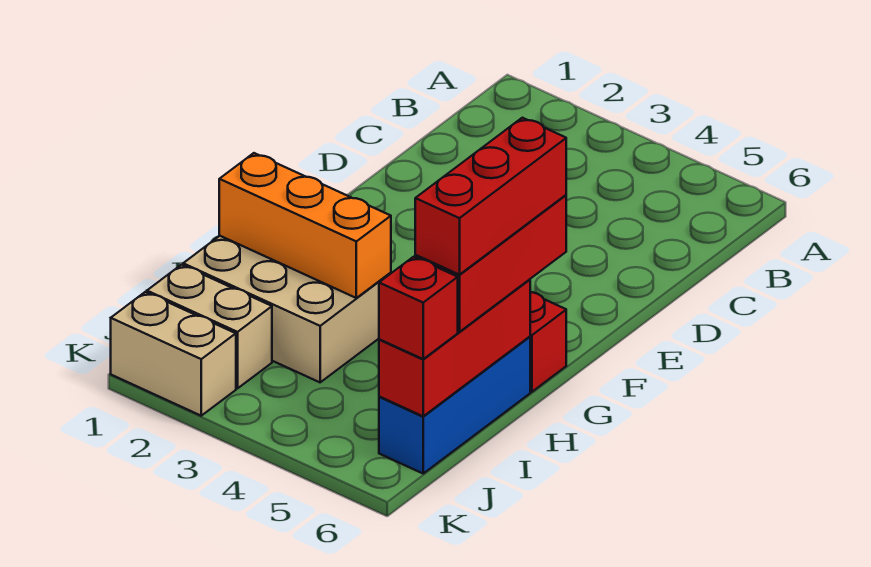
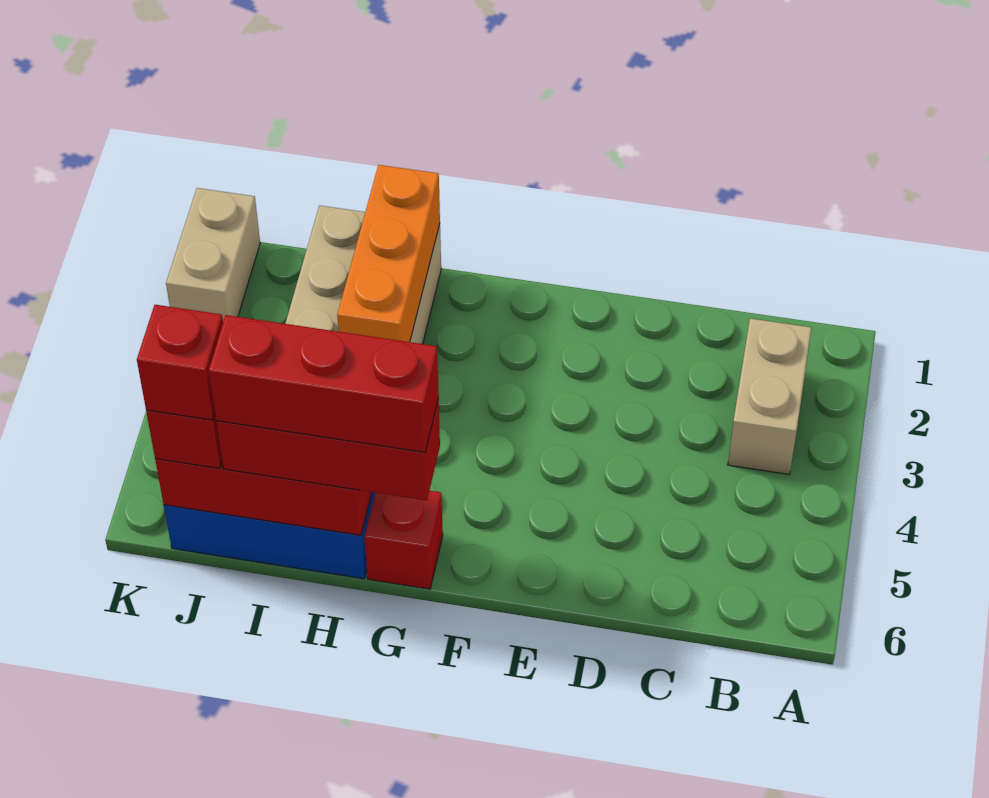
tan brick J1:J2 level 1 -> tan brick B2:B3 level 1
none -> red brick J6 level 4

